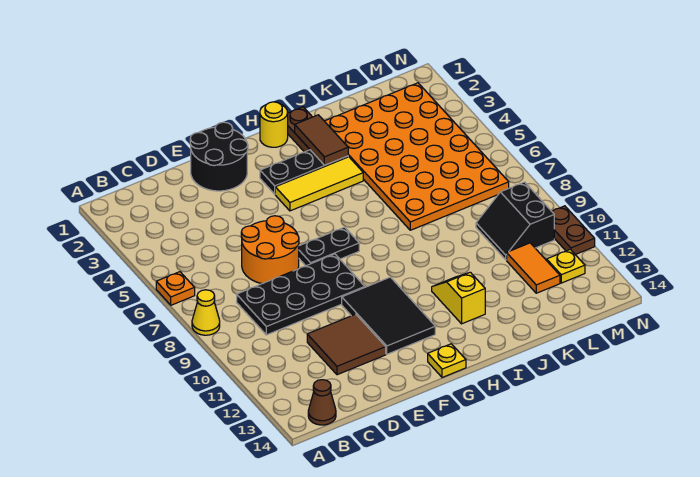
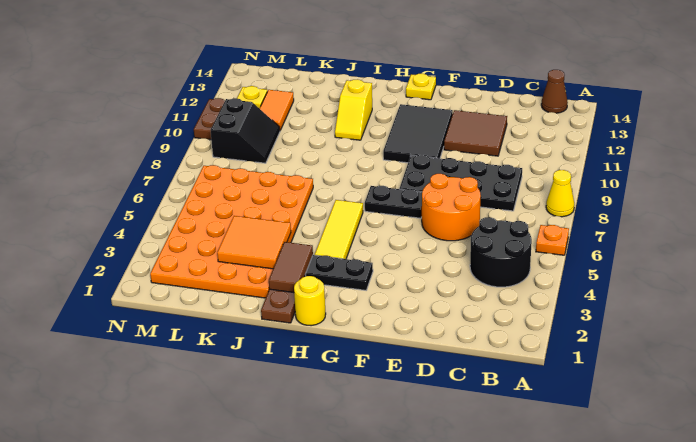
black round brick E1:F2 level 1 -> black round brick B4:C5 level 1
yellow tile G4:I4 level 1 -> yellow tile H4:H6 level 1
none -> orange tile J3:K4 level 2

